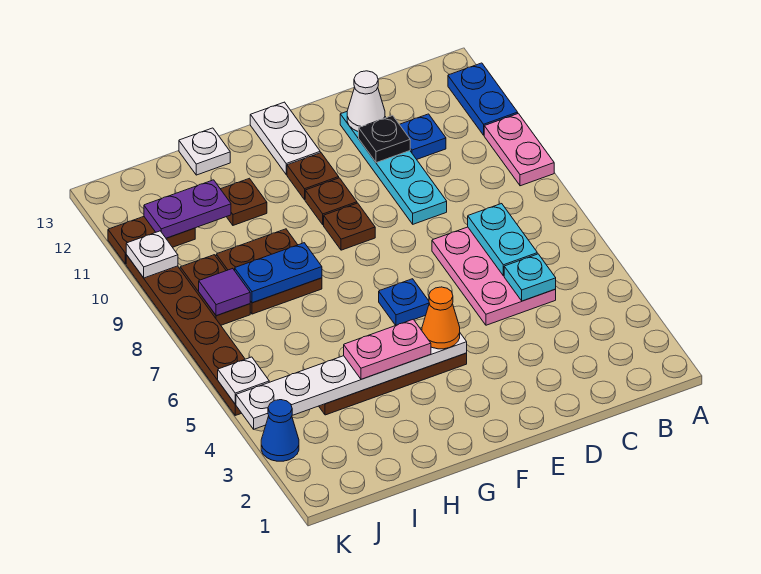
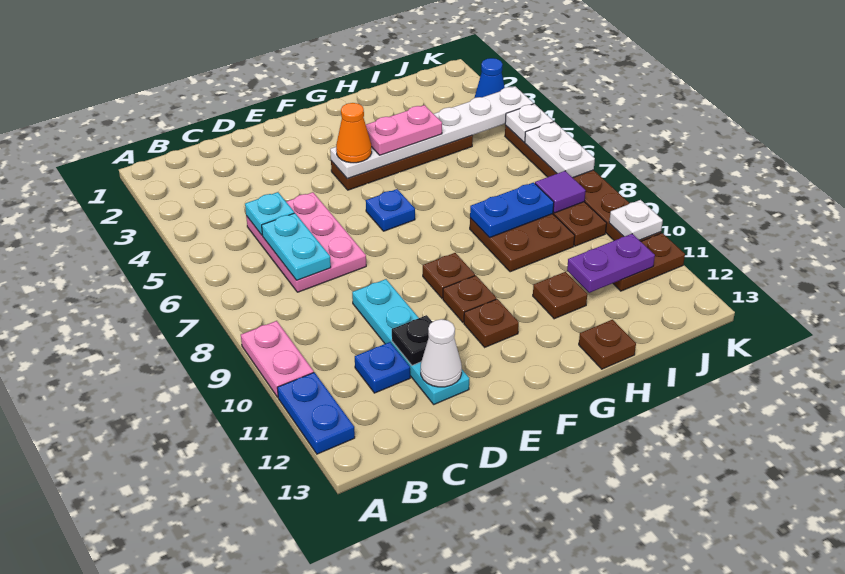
white plate F12:F13 level 1 -> white plate K6:K7 level 2
white plate H13 level 1 -> brown plate H13 level 1

